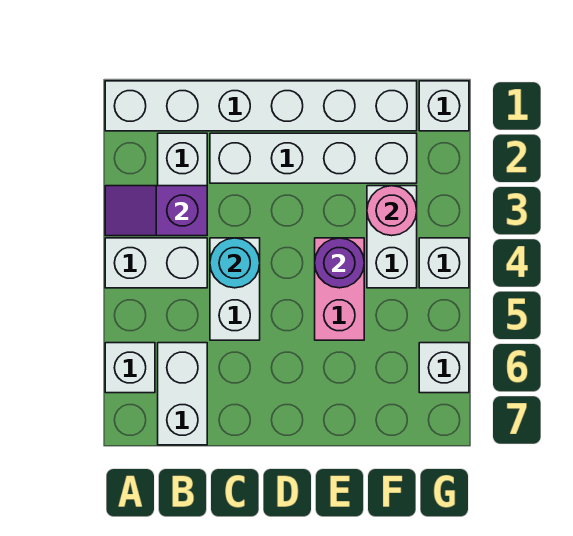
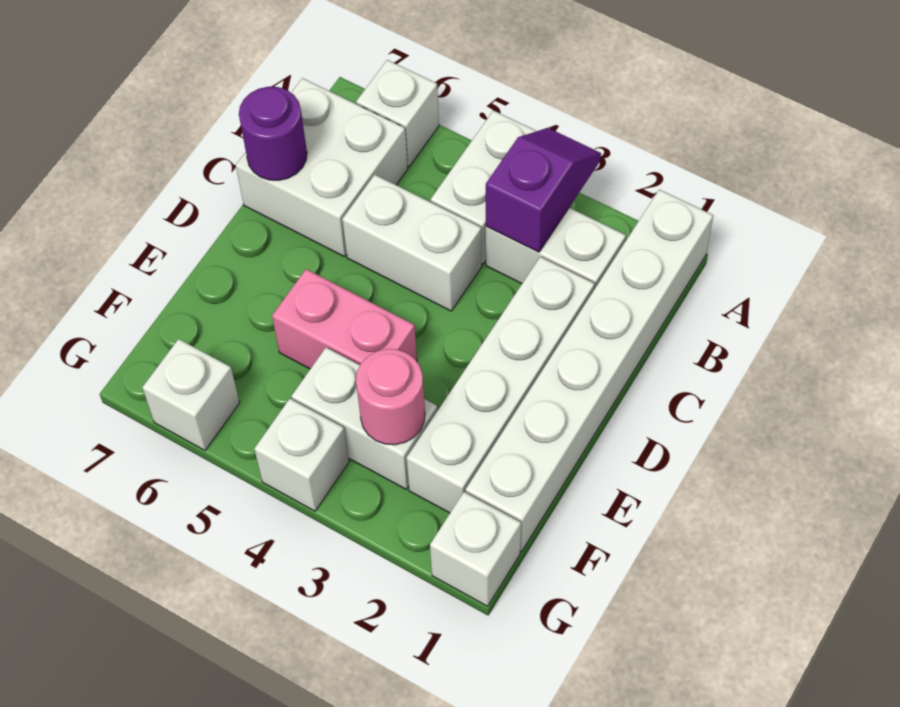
white brick B6:B7 level 1 -> white brick B6:C7 level 1
cyan round brick C4 level 2 -> none
purple round brick E4 level 2 -> purple round brick C7 level 2

